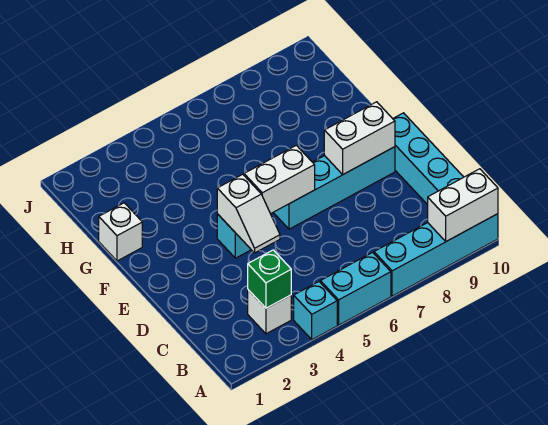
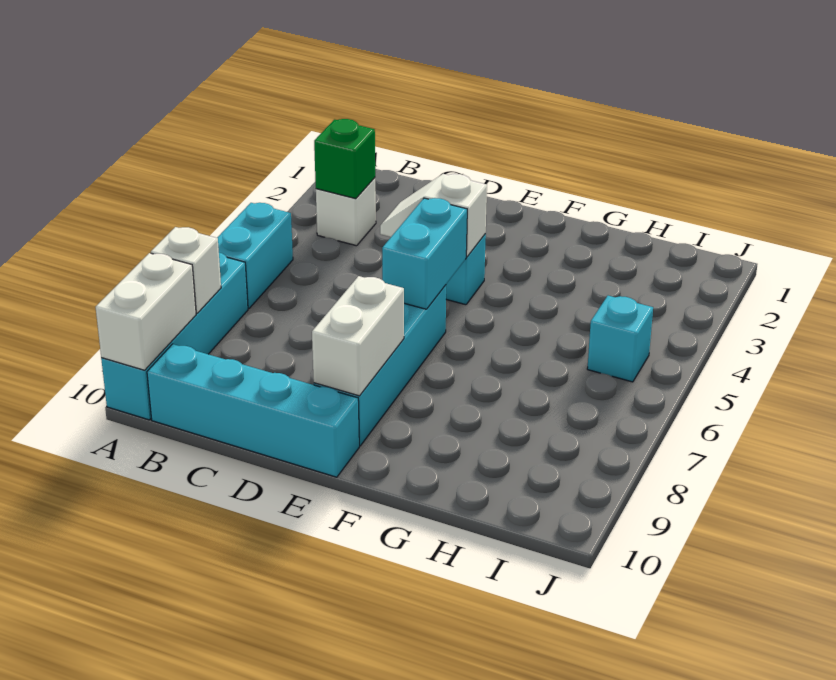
cyan brick A4 level 1 -> cyan brick I5 level 1
white brick E5:E6 level 2 -> cyan brick E5:E6 level 2
white brick G1 level 1 -> white brick A8 level 2

